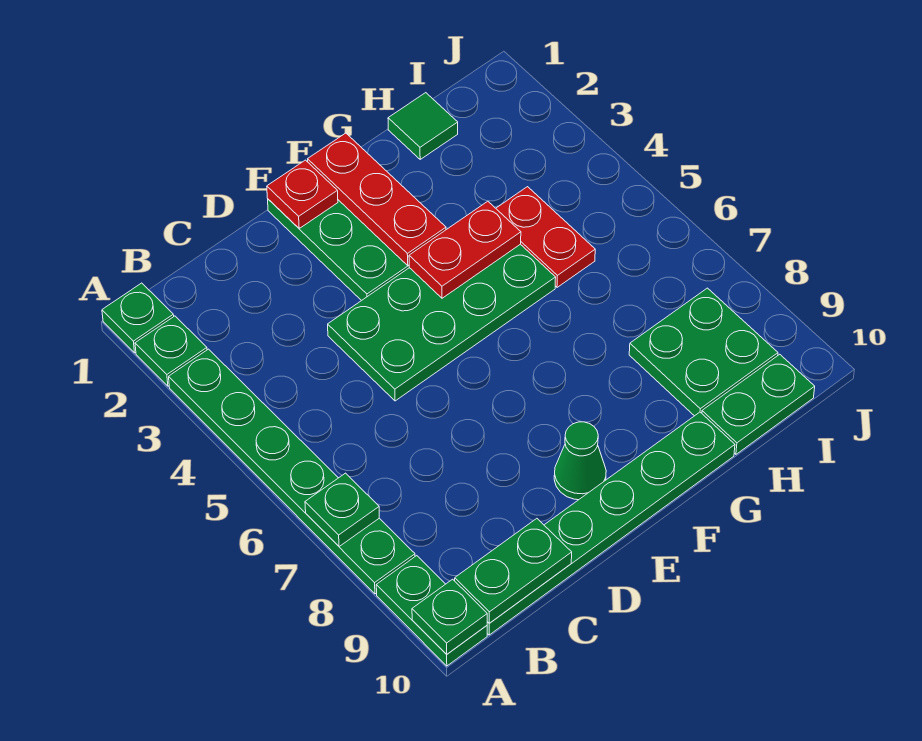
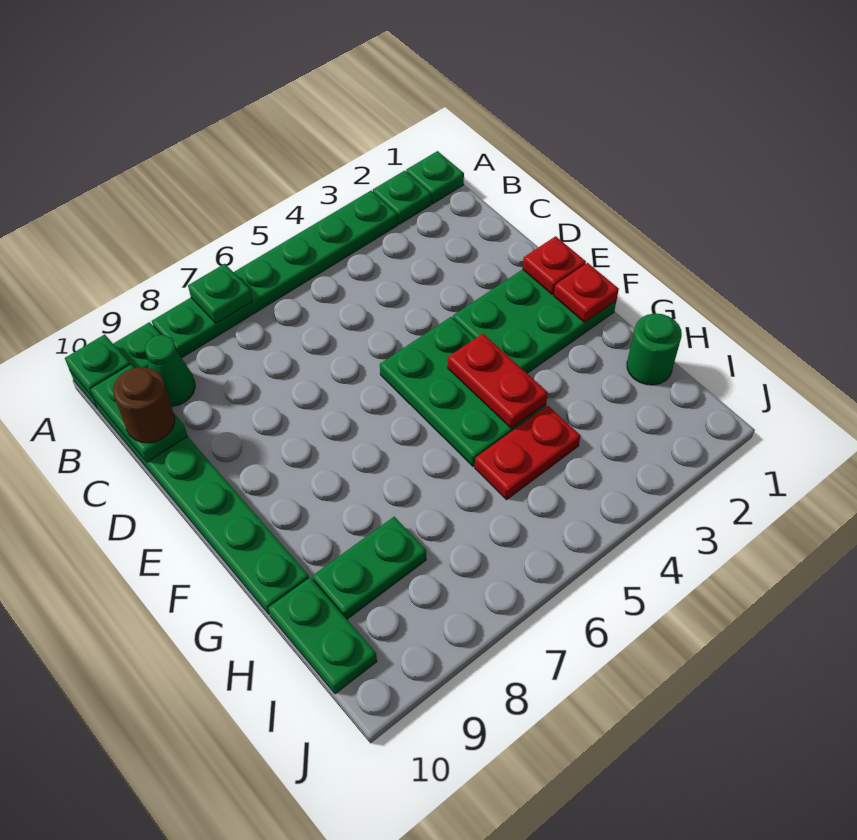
none -> brown round brick C10 level 3
green plate D4:G5 level 1 -> green plate E4:G5 level 1
green cone E9 level 1 -> green cone B9 level 1
red plate F1:F3 level 2 -> red plate F1 level 2
green tile H1 level 1 -> green round brick H1 level 1
green plate H8:I9 level 1 -> green plate H8:H9 level 1

